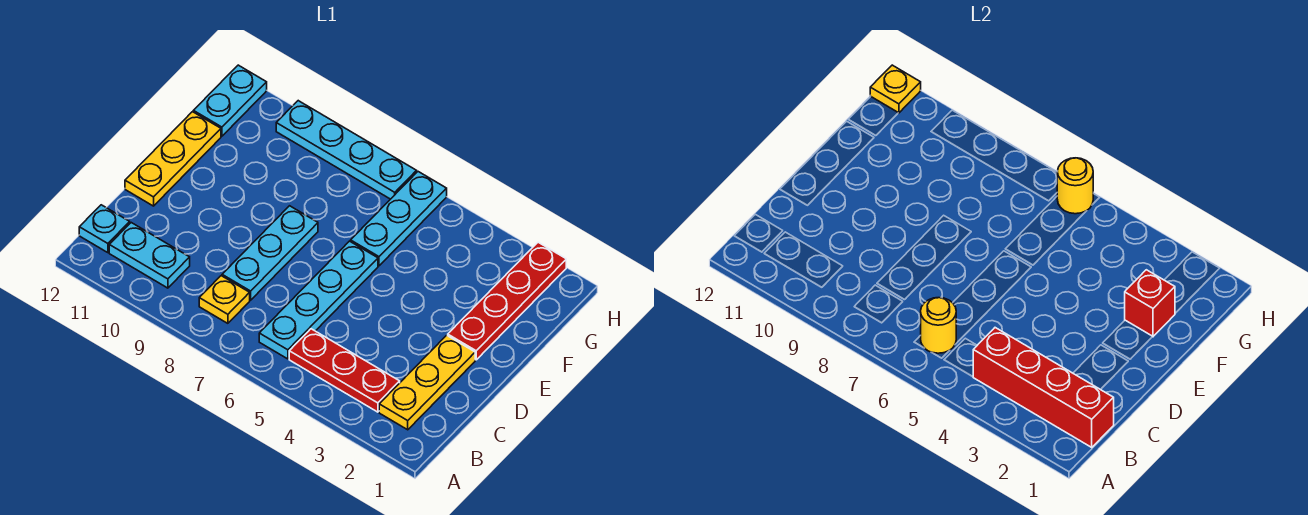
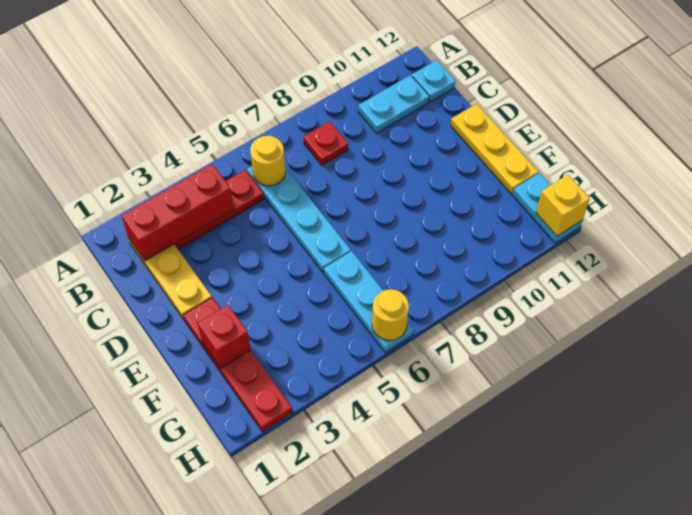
red brick B1:B4 level 2 -> red brick B2:B4 level 2
yellow plate B8 level 1 -> red plate B8 level 1
cyan plate C8:E8 level 1 -> none
cyan plate H7:H10 level 1 -> none
yellow plate H12 level 2 -> yellow brick H12 level 2

